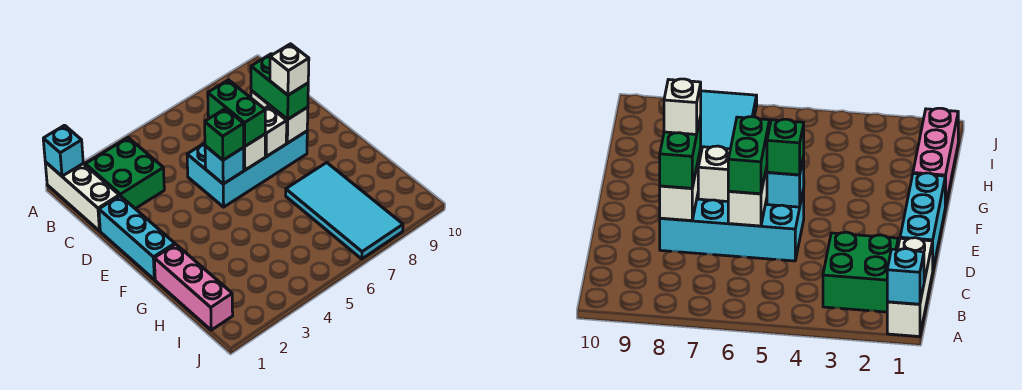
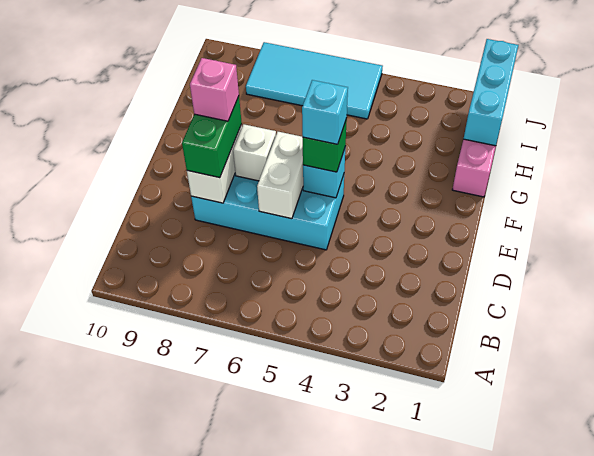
white brick A1:C1 level 1 -> none
cyan brick A1 level 2 -> cyan brick E5 level 4
green brick B2:C3 level 1 -> none
cyan brick D1:F1 level 1 -> cyan brick H1:J1 level 2
green brick D6:E6 level 3 -> none
white brick E8 level 4 -> pink brick E8 level 4
cyan tile G7:J8 level 1 -> cyan tile I5:J8 level 1

